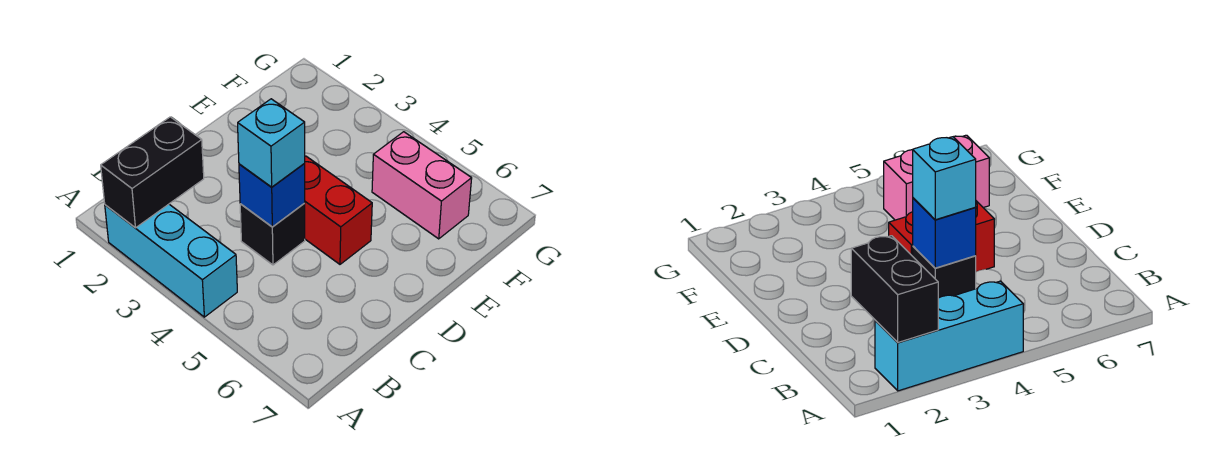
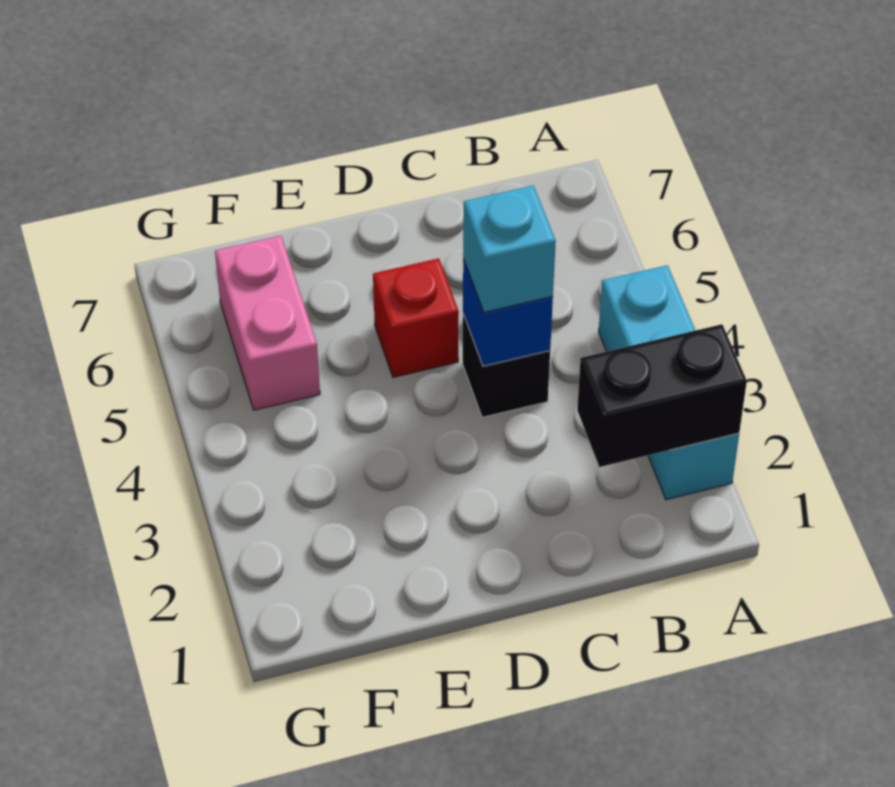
red brick D4:D5 level 1 -> red brick D5 level 1

